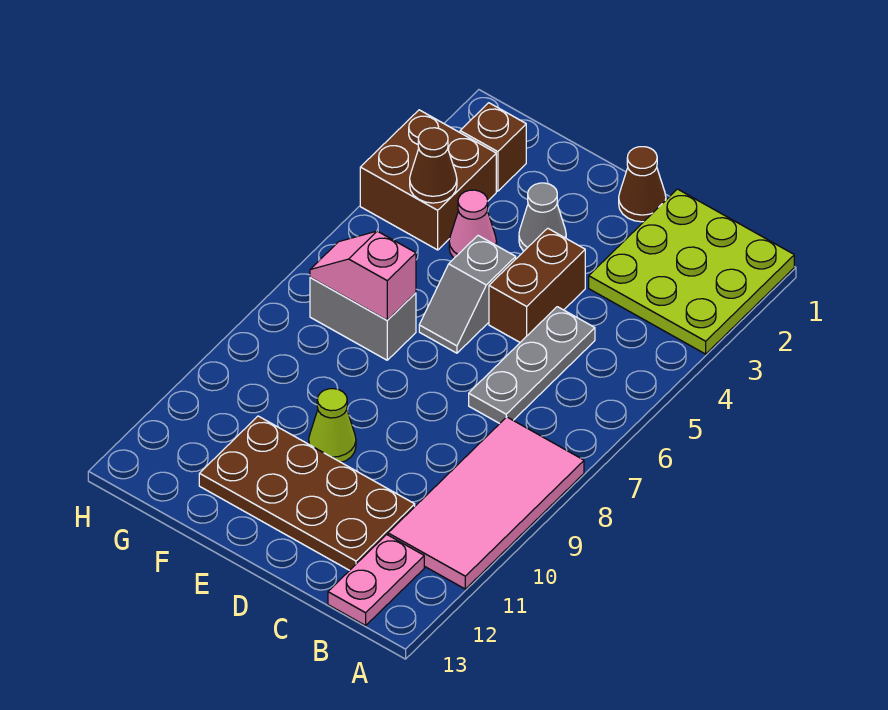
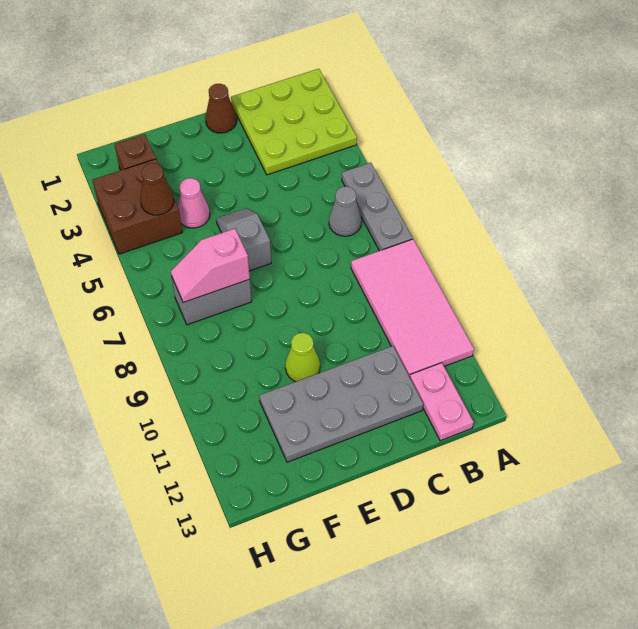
grey plate C5:C7 level 1 -> grey plate A5:A7 level 1
brown plate C11:F12 level 1 -> grey plate C11:F12 level 1
brown brick D4:D5 level 1 -> none
grey cone E3 level 1 -> grey cone B6 level 1
grey slope E5:E6 level 1 top 5 -> grey slope E5:E6 level 1 top 6

